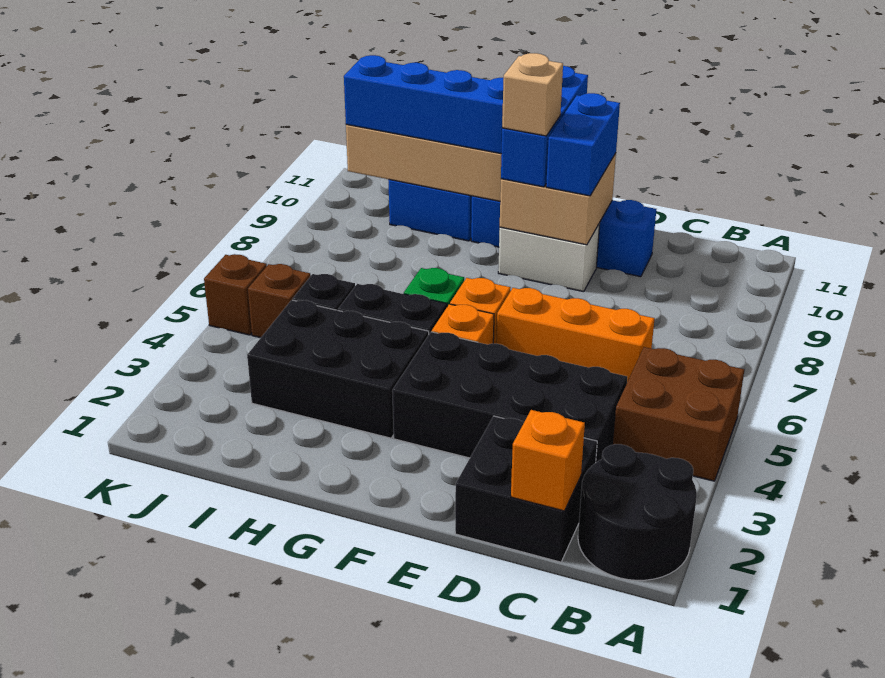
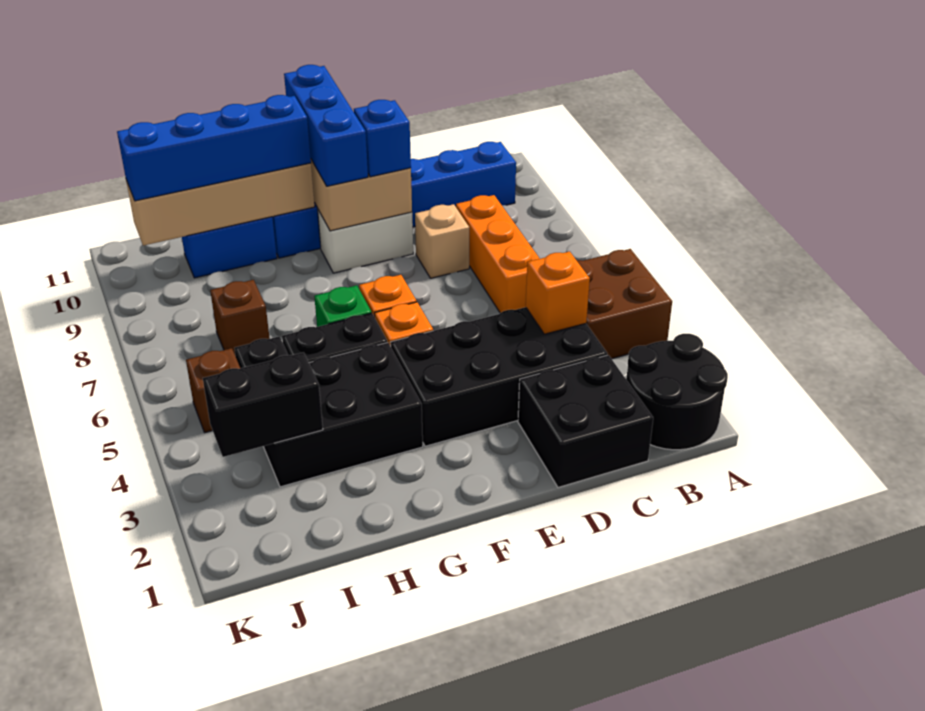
orange brick C1 level 2 -> orange brick C4 level 2
orange brick C6:E6 level 1 -> orange brick C6:C8 level 1
blue brick D10:G10 level 1 -> blue brick B10:G10 level 1
blue brick E9:E10 level 3 -> blue brick E9 level 3
tan brick F9 level 4 -> tan brick D8 level 1
none -> black brick I3:J3 level 2
brown brick K5 level 1 -> brown brick I7 level 1

